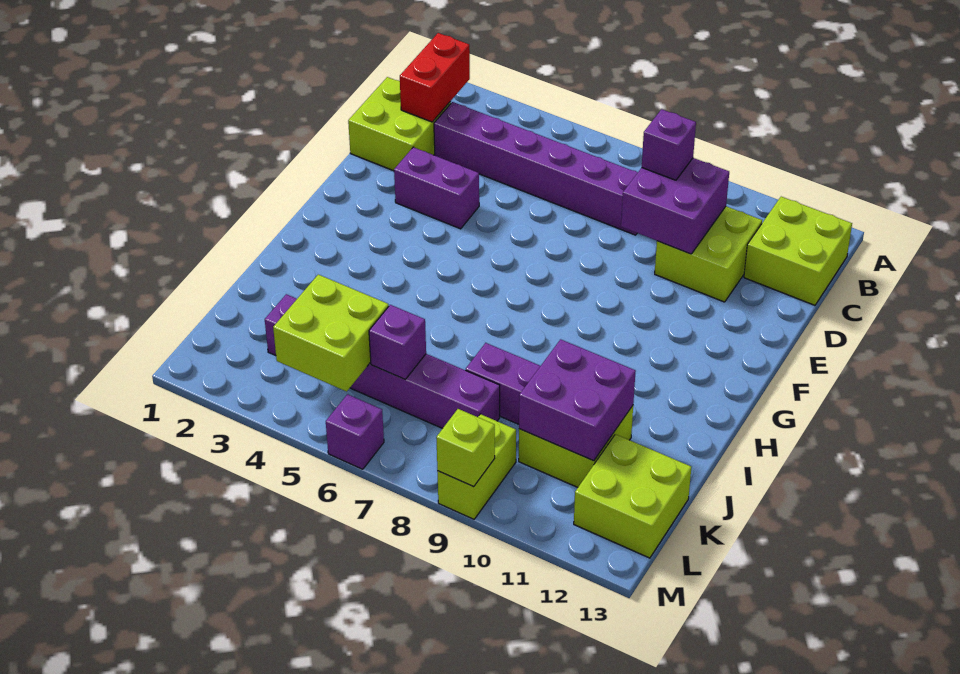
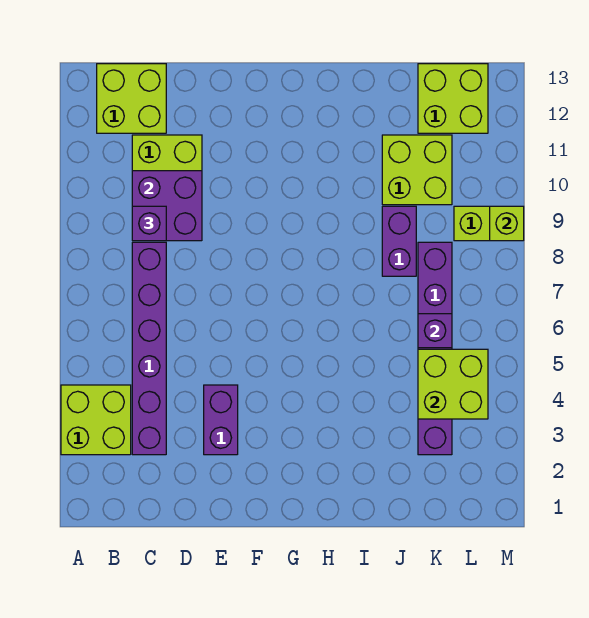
red brick B2:C2 level 2 -> none
lime brick C1:D2 level 1 -> lime brick A3:B4 level 1
purple brick J10:K11 level 2 -> none
purple brick M6 level 1 -> none

